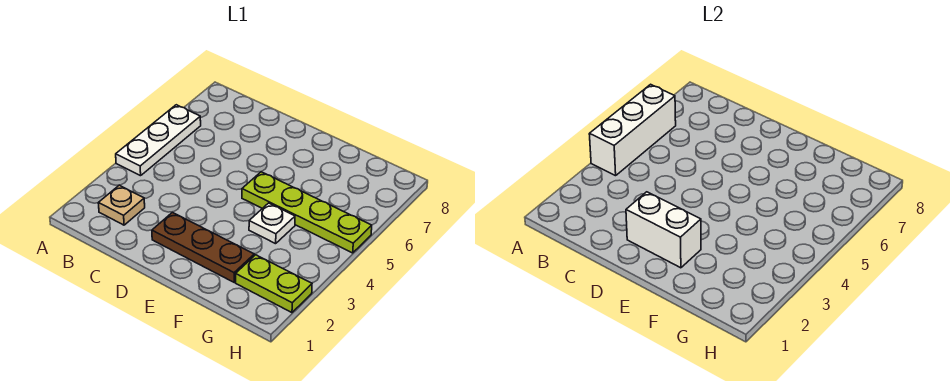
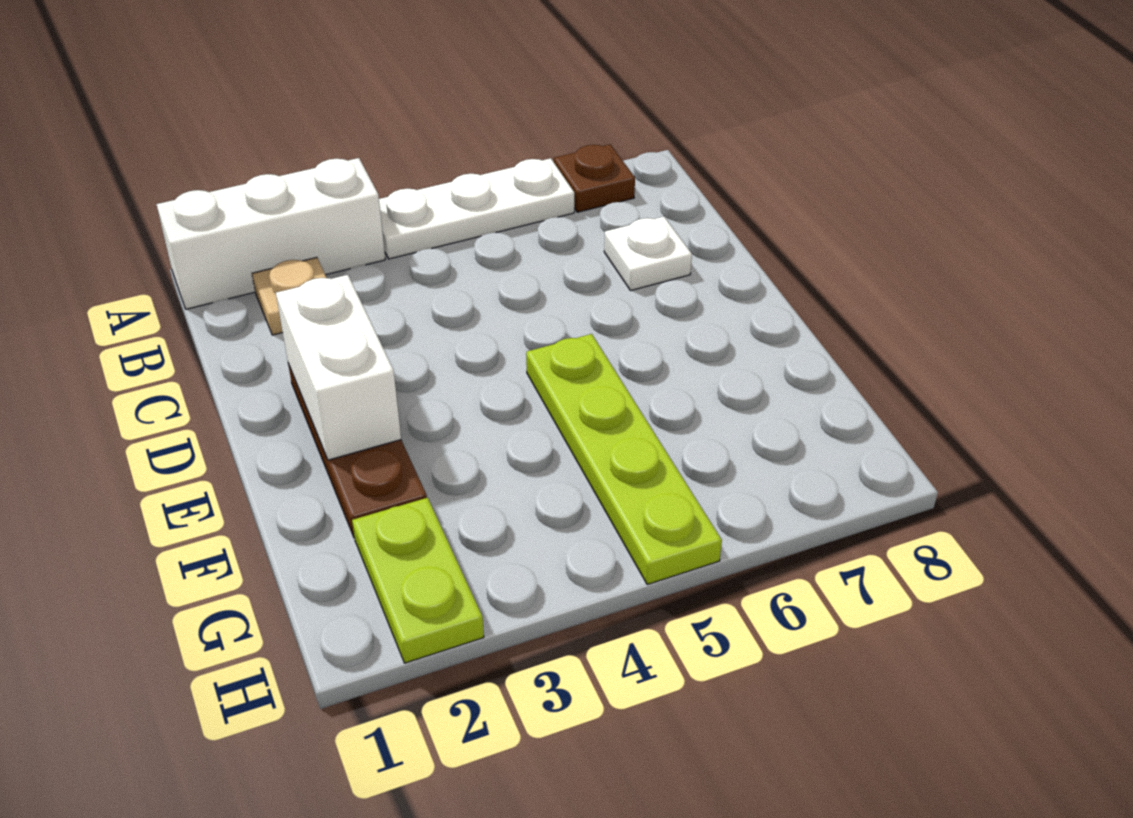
white brick A4:A6 level 2 -> white brick A1:A3 level 1
none -> brown plate A7 level 1
white plate F4 level 1 -> white plate C7 level 1

